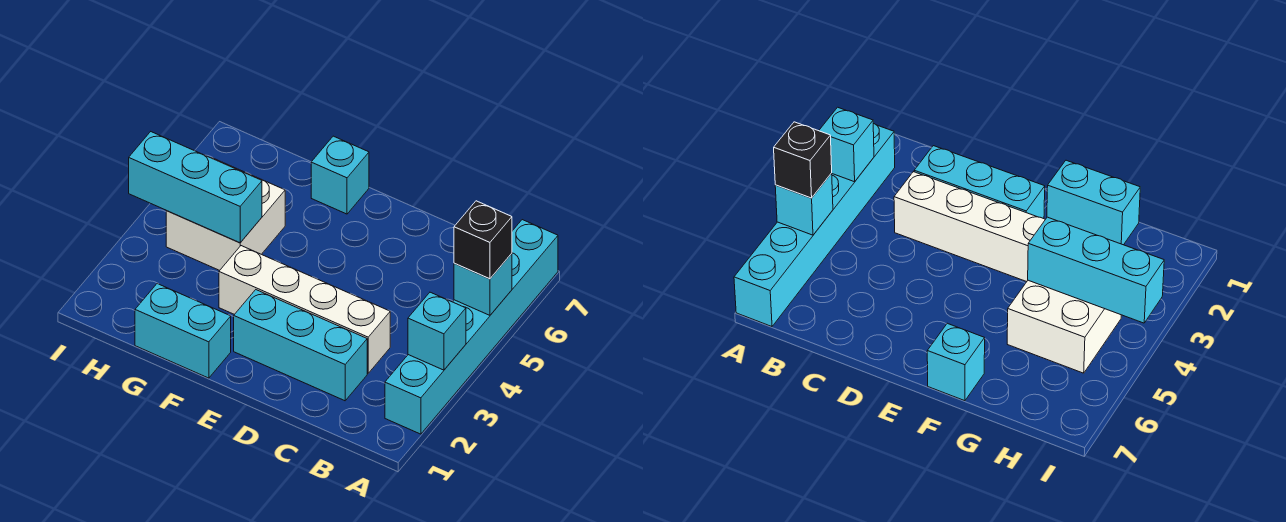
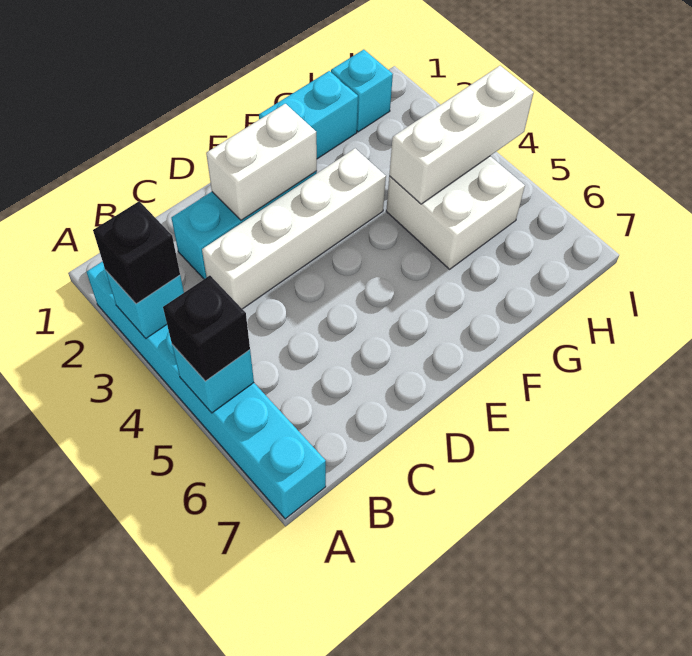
none -> black brick A3 level 3
none -> white brick D2:E2 level 2
cyan brick F7 level 1 -> cyan brick H1 level 1
cyan brick G4:I4 level 2 -> white brick G4:I4 level 2

